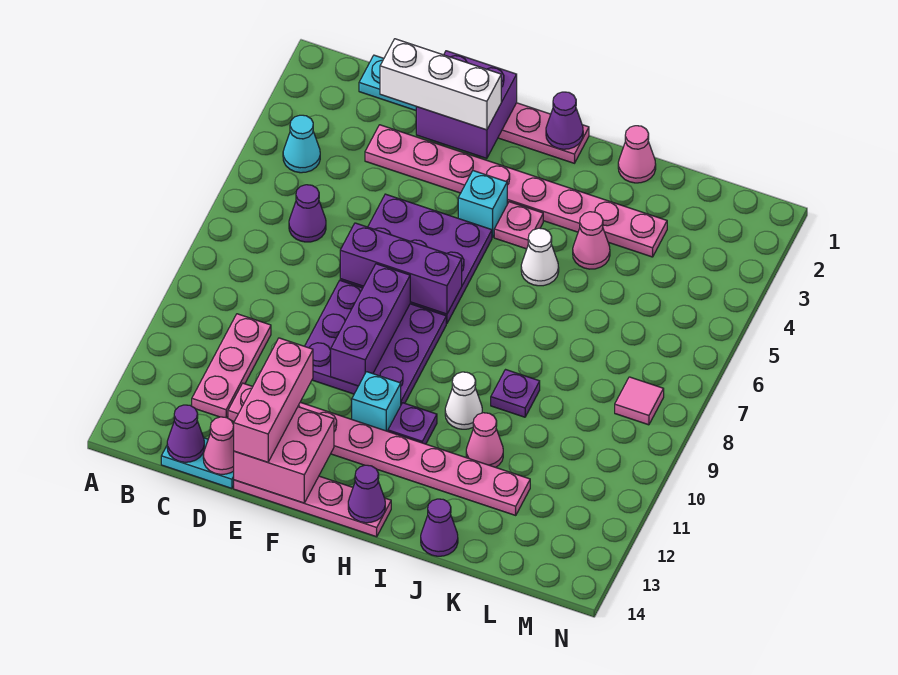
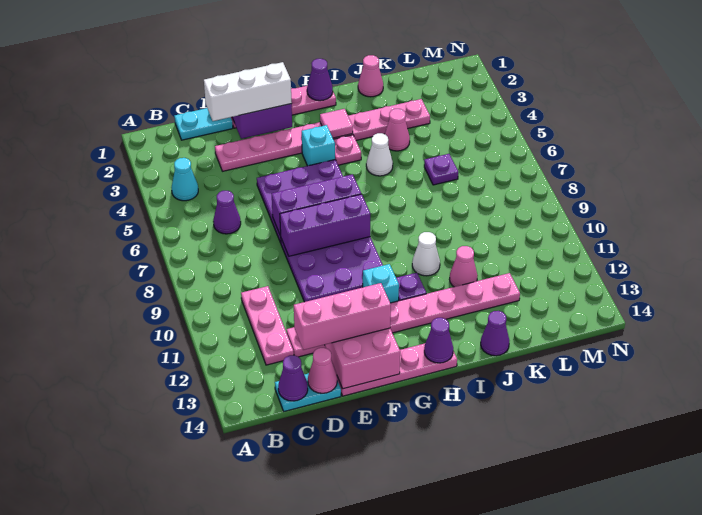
pink brick E12:E14 level 3 -> pink brick D13:F13 level 3
purple brick F8:F10 level 2 -> purple brick E8:G8 level 2
purple plate J9 level 1 -> purple plate K6 level 1
pink tile M8 level 1 -> pink tile H3 level 2

